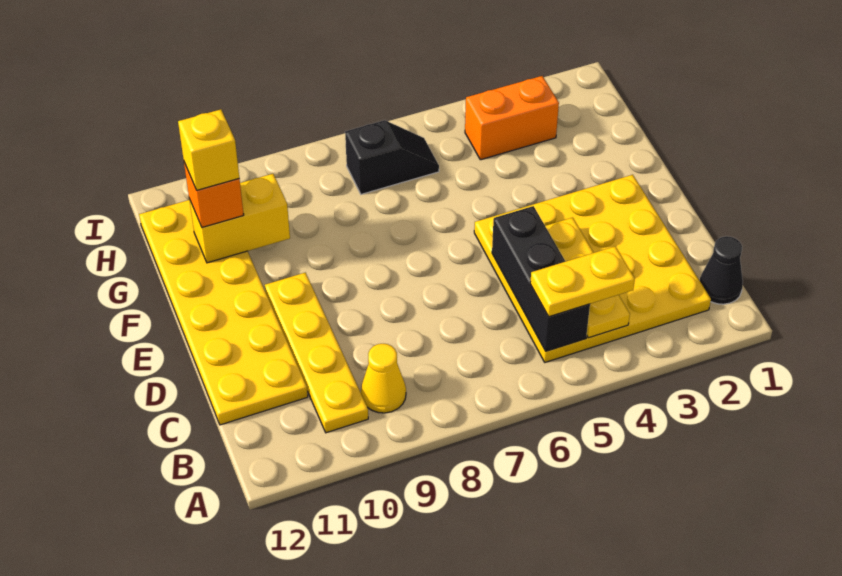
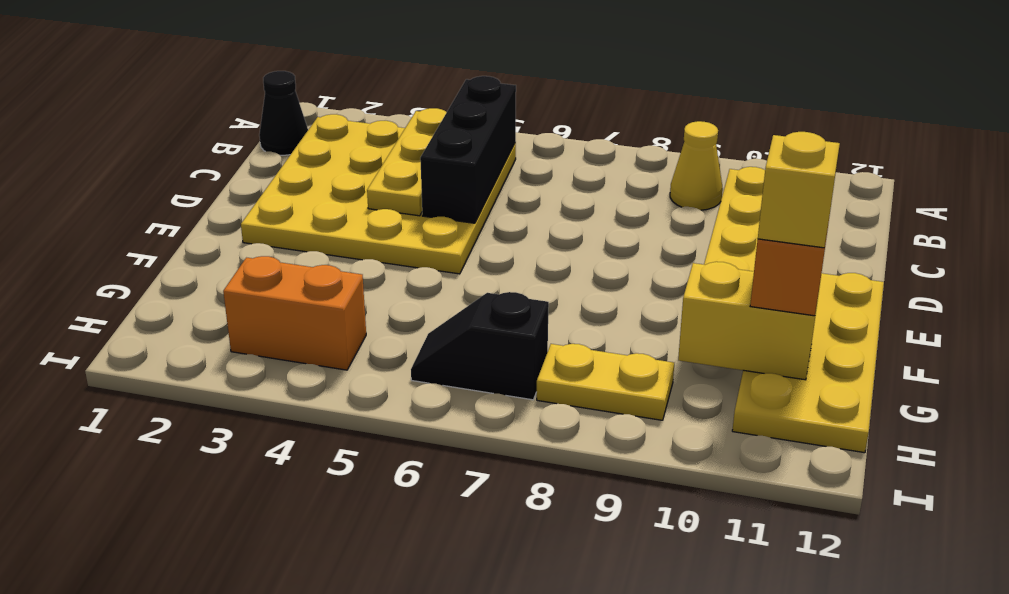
yellow plate B4:B5 level 3 -> yellow plate H8:H9 level 1
yellow plate C11:H12 level 1 -> yellow plate E11:H12 level 1

